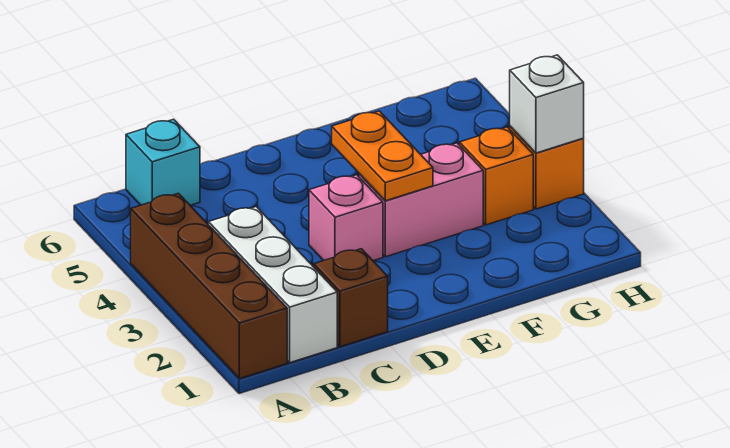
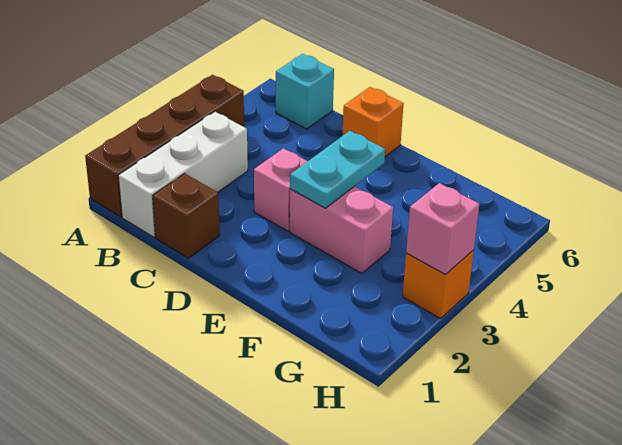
orange plate E3:E4 level 2 -> cyan plate E3:E4 level 2
orange brick G3 level 1 -> orange brick D6 level 1
white brick H3 level 2 -> pink brick H3 level 2

